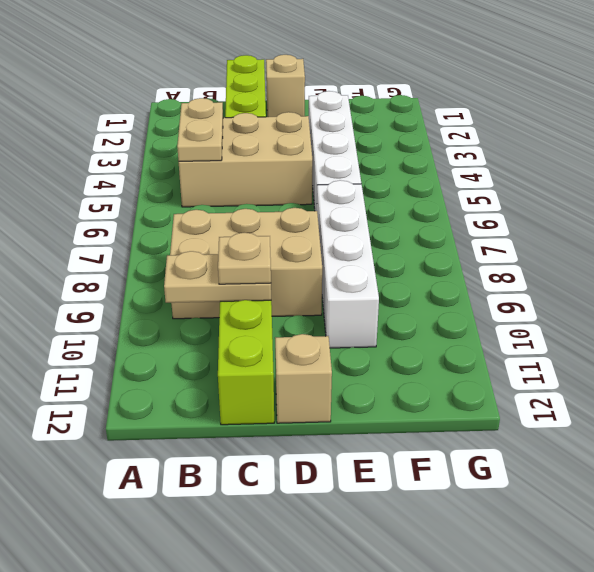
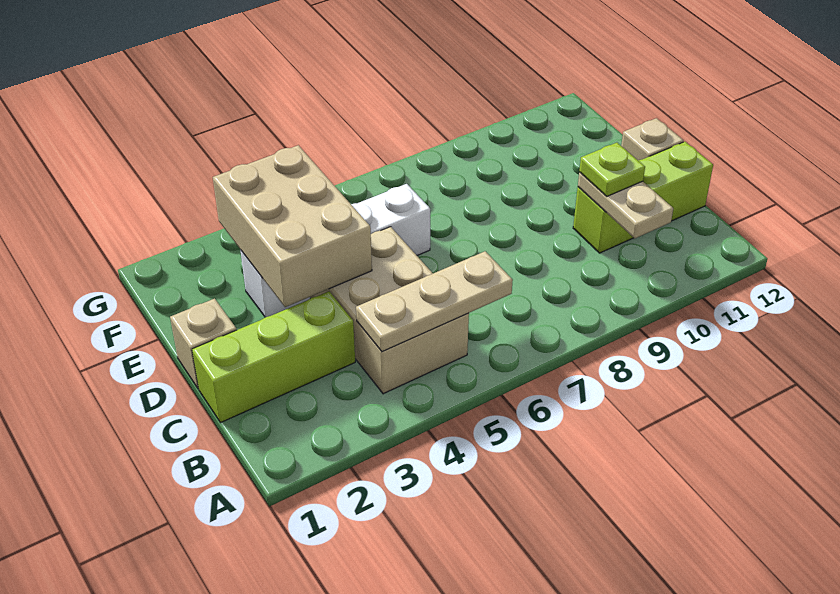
tan plate B4:B5 level 2 -> tan plate B4:B6 level 2
tan brick B8:D9 level 1 -> tan brick D3:F4 level 2
tan plate C10 level 3 -> lime plate C10 level 3
white brick E7:E10 level 1 -> none

